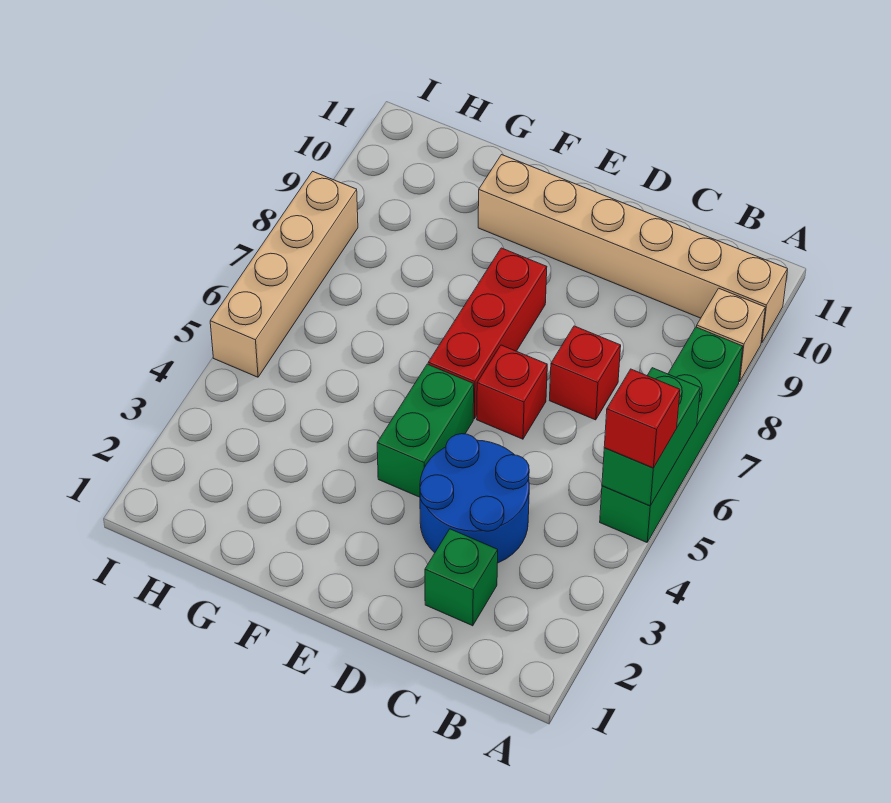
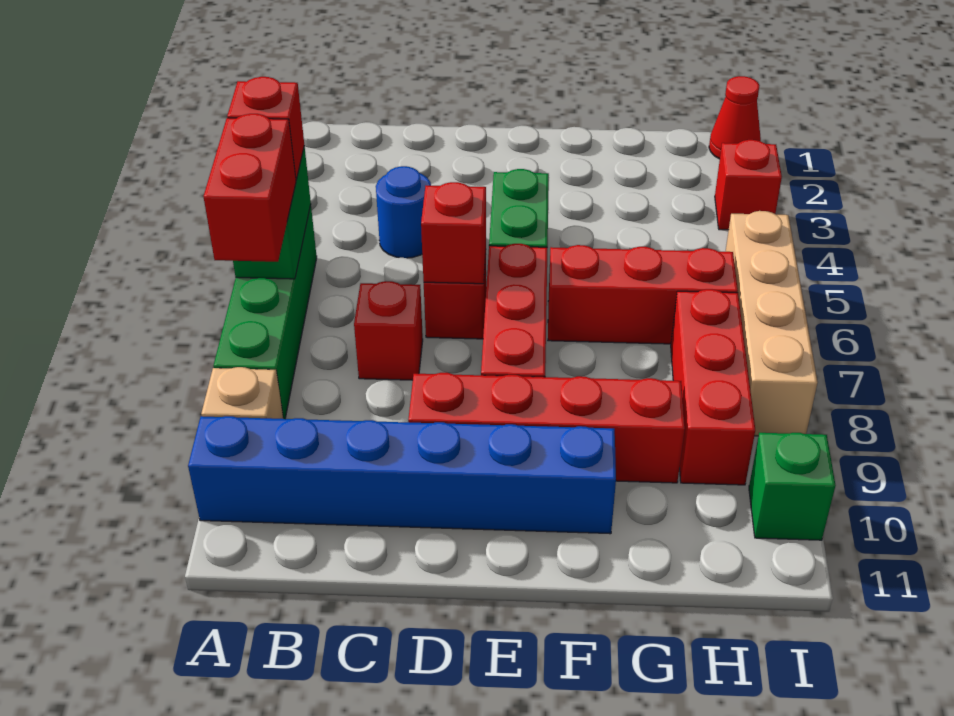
none -> red brick A6:A7 level 3
tan brick A10:F10 level 1 -> blue brick A10:F10 level 1
green brick C2 level 1 -> green brick I10 level 1
blue round brick C3:D4 level 1 -> blue round brick C4 level 1
none -> red brick D6 level 2
none -> red brick D9:G9 level 1
none -> red brick F6:H6 level 1
none -> red brick H7:H9 level 1
none -> red cone I1 level 1
none -> red brick I3 level 1

